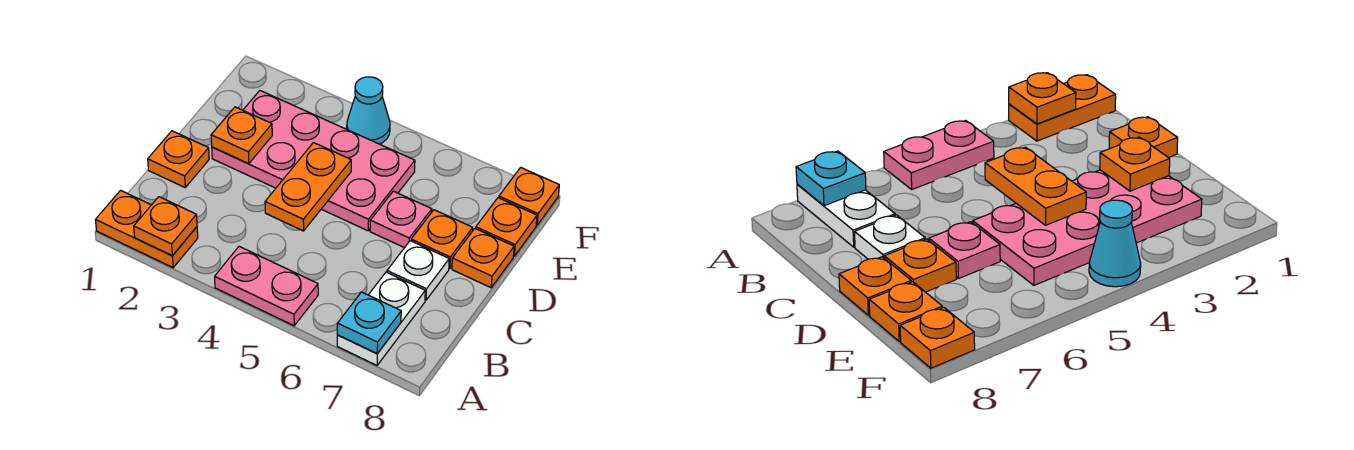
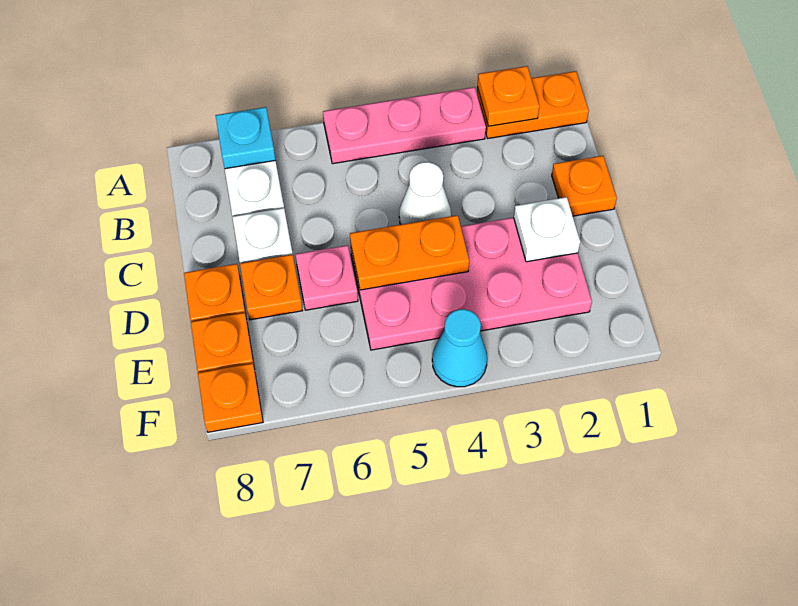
pink plate A4:A5 level 1 -> pink plate A3:A5 level 1
none -> white cone C4 level 1
orange plate C4:D4 level 2 -> orange plate D4:D5 level 2
orange plate D2 level 2 -> white plate D2 level 2

